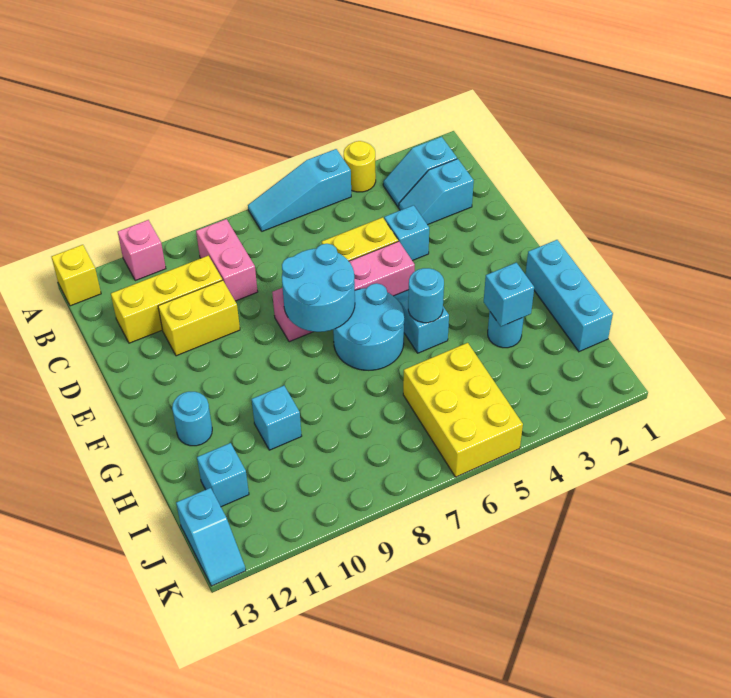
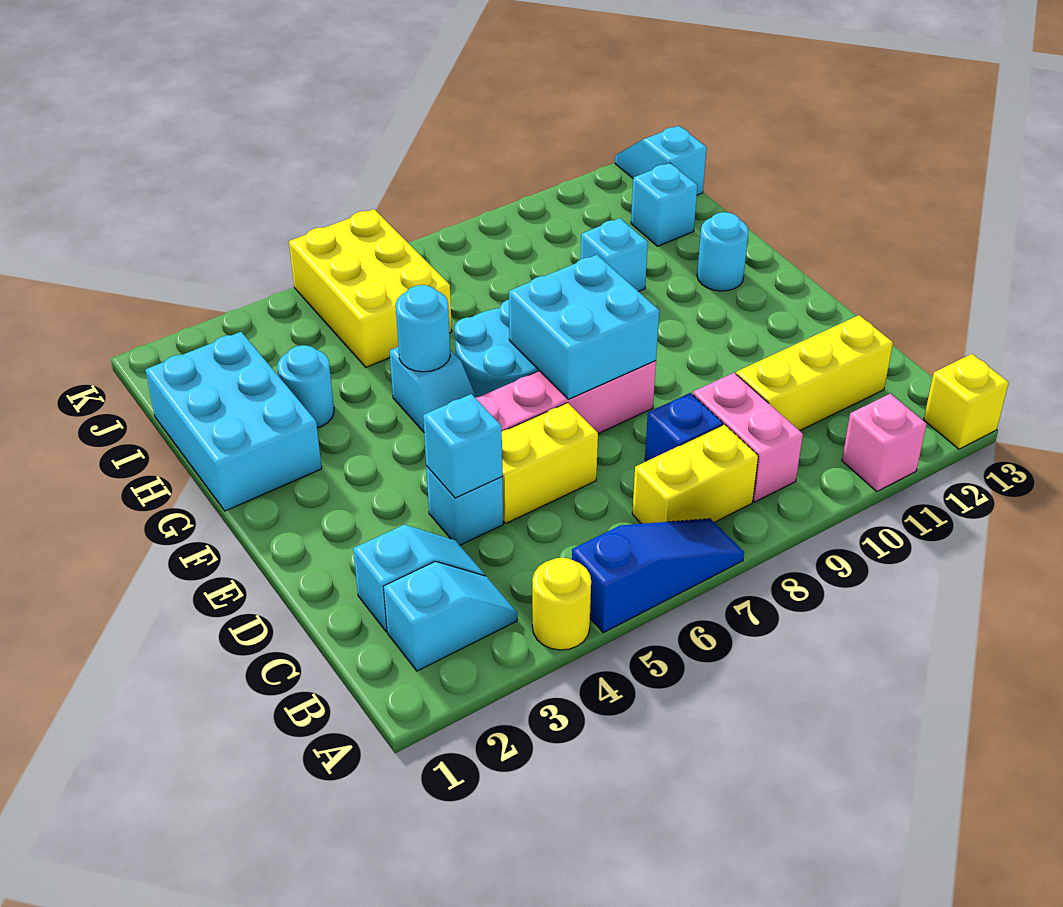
cyan slope A5:A7 level 1 top 5 -> blue slope A5:A7 level 1 top 5
none -> blue brick C8 level 1
yellow brick D10:D11 level 1 -> yellow brick B7:B8 level 1
cyan round brick E7:F8 level 2 -> cyan brick E7:F8 level 2
cyan brick G1:I1 level 1 -> cyan brick G1:I2 level 1
cyan brick H3 level 2 -> cyan brick D4 level 2

